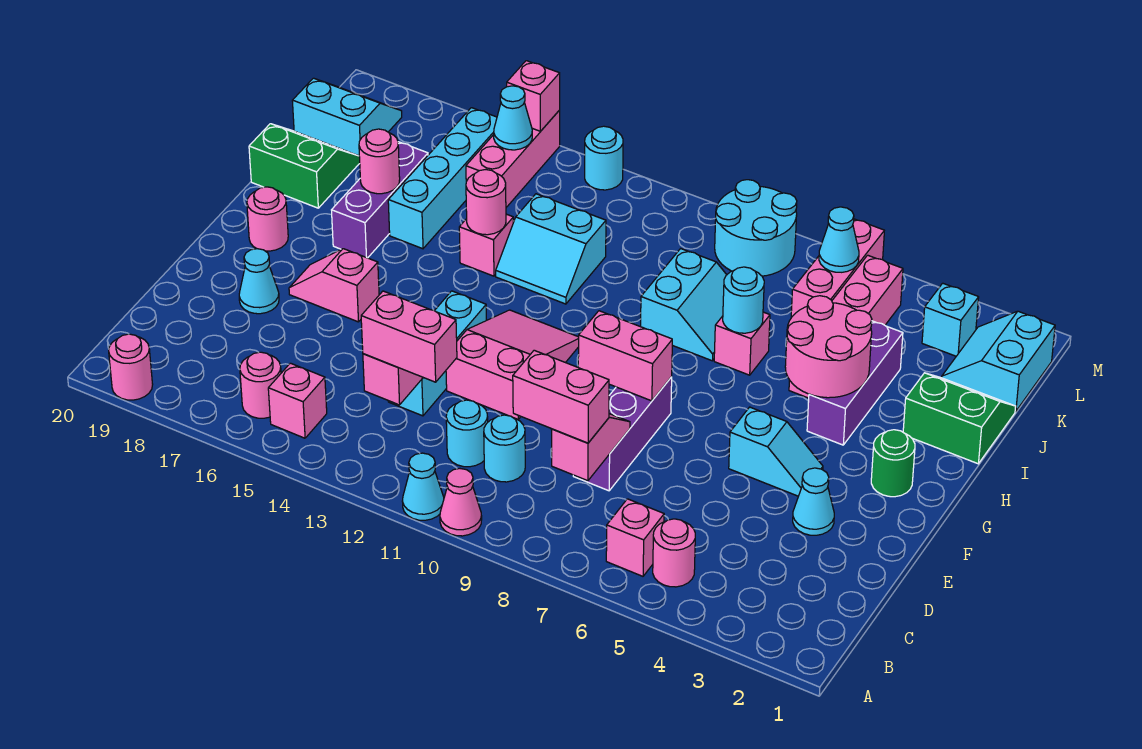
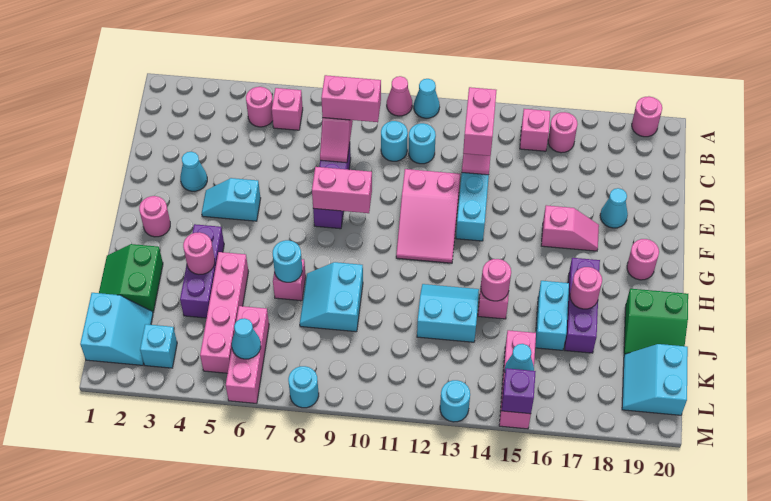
pink brick C12:C13 level 3 -> pink brick C13:D13 level 3
green round brick G2 level 1 -> pink round brick G2 level 1
pink round brick H4:I5 level 2 -> pink round brick I4 level 2
green slope I1:J2 level 1 top I -> green slope I1:J2 level 1 top 2
cyan brick I16:L16 level 1 -> cyan brick I16:J16 level 1
cyan slope K19:L20 level 1 top K -> cyan slope K19:L20 level 1 top 20
cyan round brick L8:M9 level 1 -> cyan round brick M8 level 1
pink brick M15 level 2 -> purple brick M15 level 2

